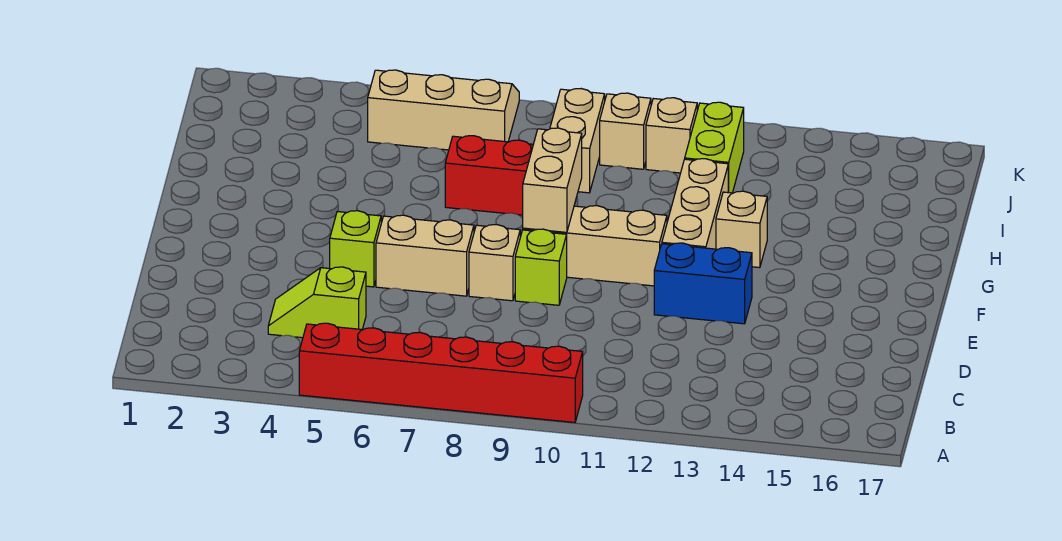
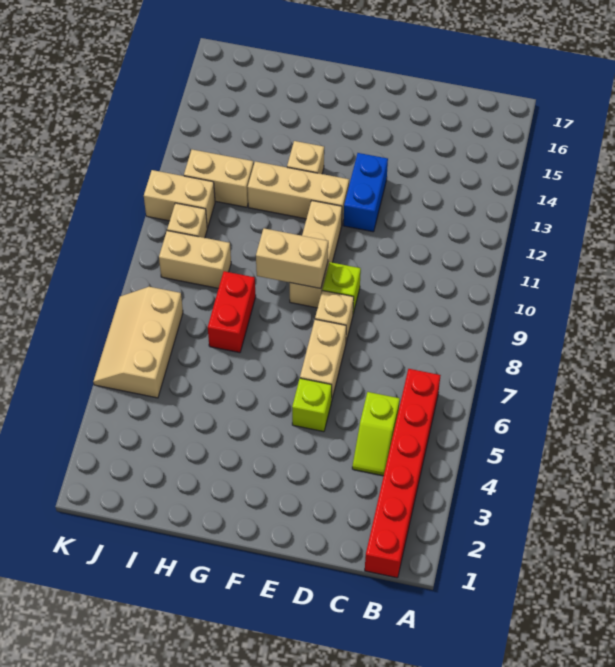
red brick A5:A10 level 1 -> red brick B1:B6 level 1
lime brick I12:J12 level 1 -> tan brick I12:J12 level 1
tan brick J11 level 1 -> tan brick J11:K11 level 1

